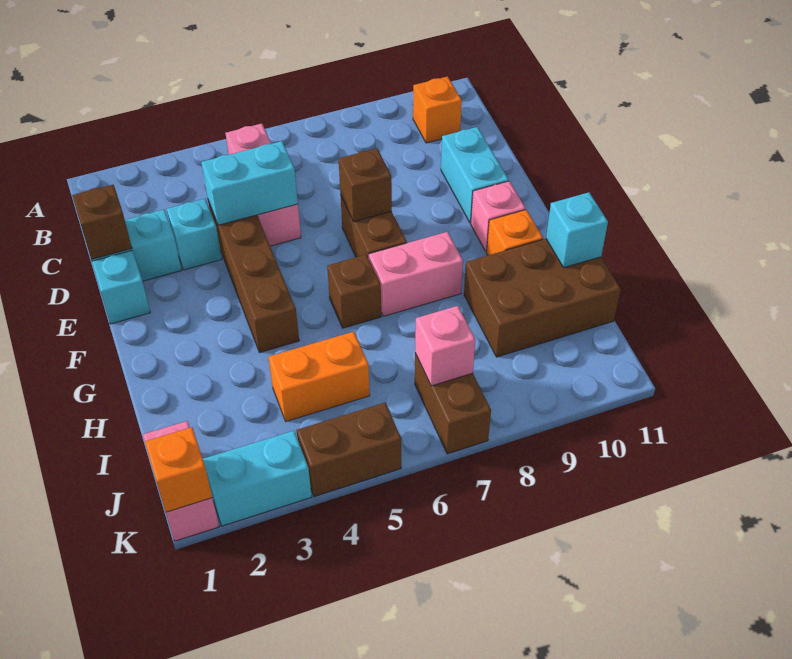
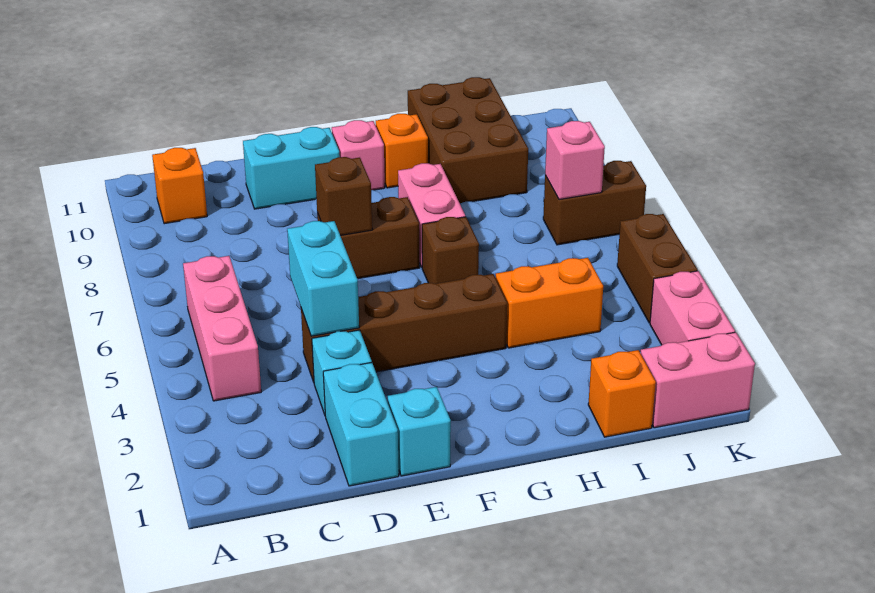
pink brick B5:D5 level 1 -> pink brick B4:B6 level 1
brown brick D1 level 2 -> none
cyan brick H11 level 2 -> none
orange brick I4:I5 level 1 -> orange brick H4:I4 level 1
orange brick K1 level 2 -> orange brick I1 level 1
cyan brick K2:K3 level 1 -> pink brick K2:K3 level 1

